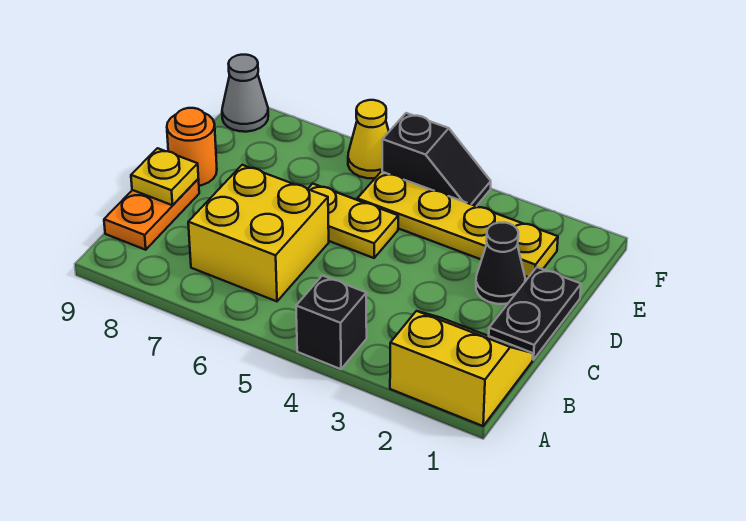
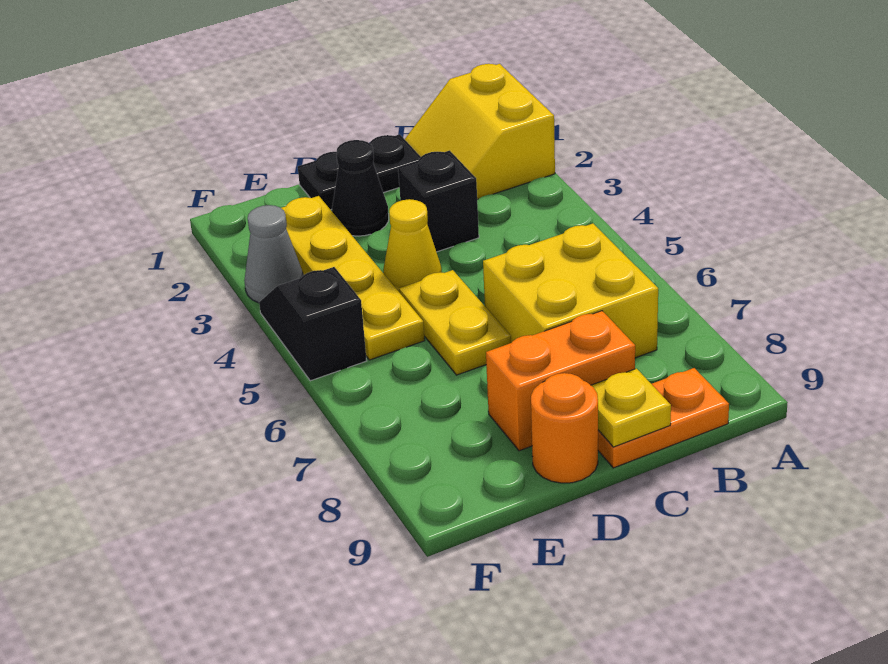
black brick A4 level 1 -> black brick C3 level 1
none -> orange brick C8:D8 level 1
yellow cone F6 level 1 -> yellow cone D4 level 1
grey cone F9 level 1 -> grey cone F3 level 1

